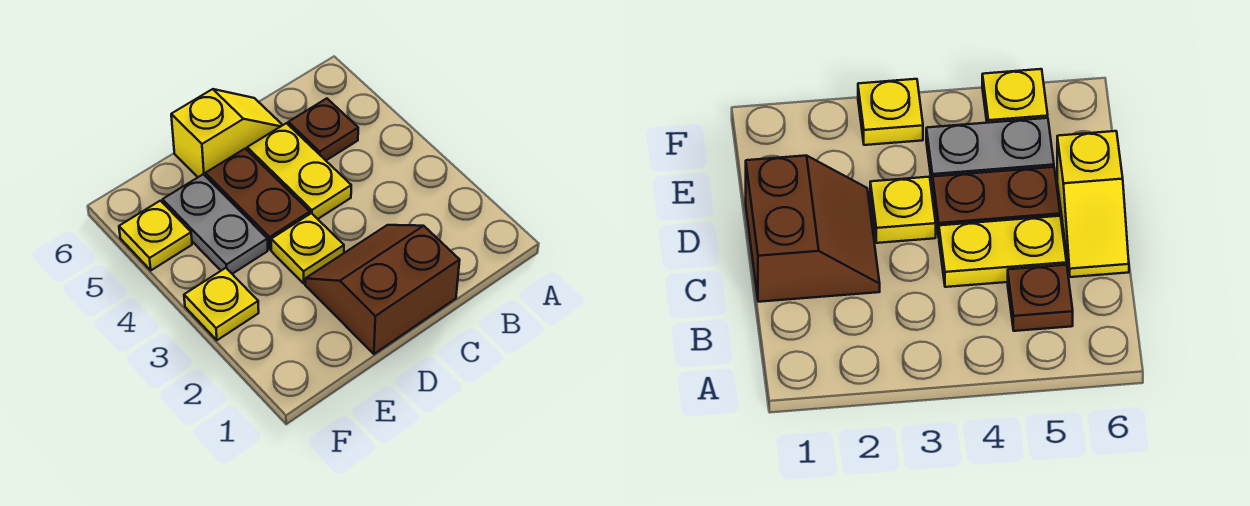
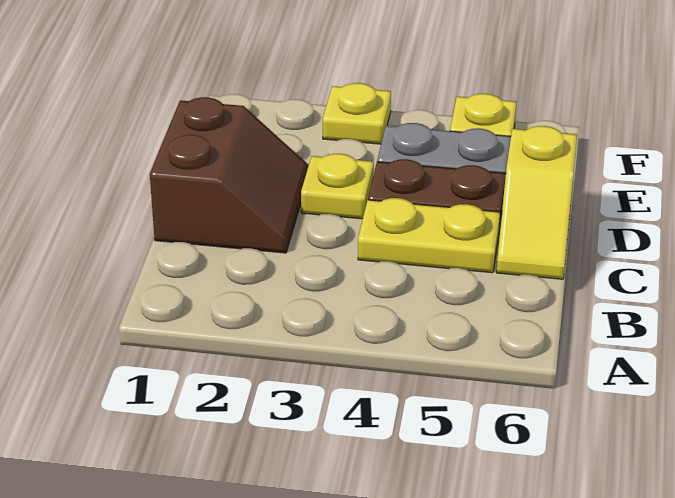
brown plate B5 level 1 -> none

